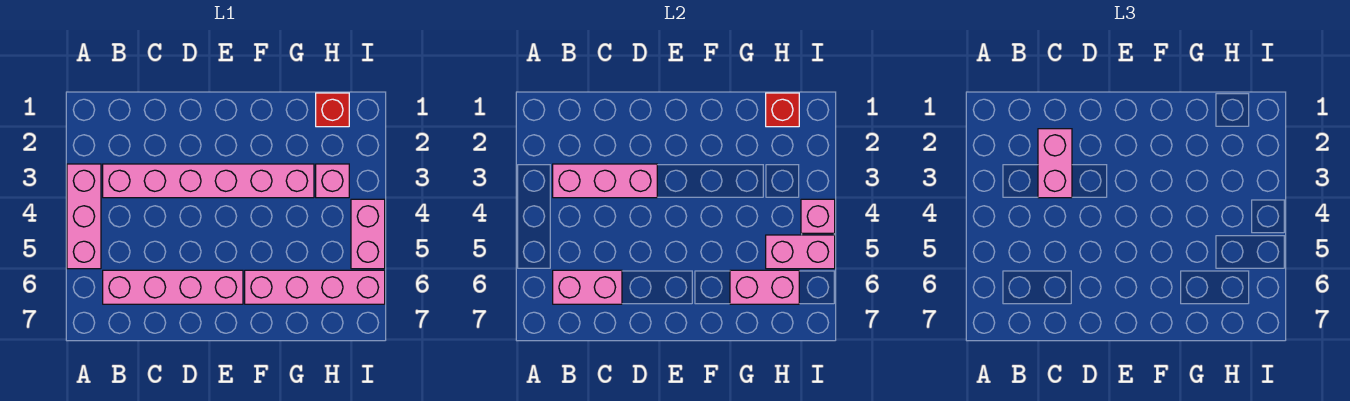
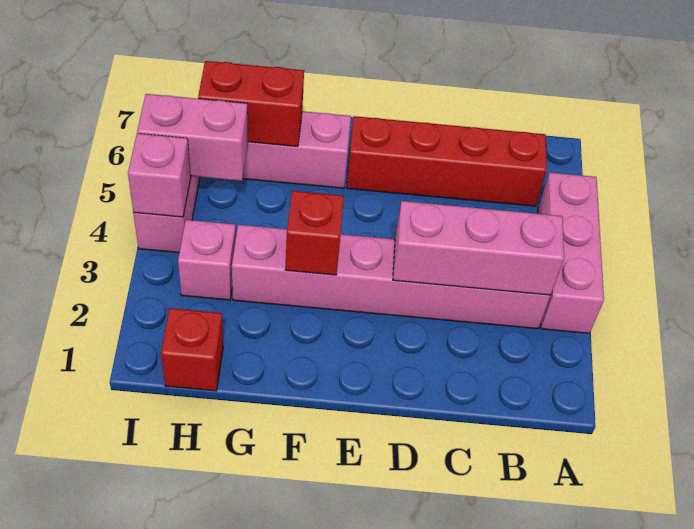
pink brick B6:E6 level 1 -> red brick B6:E6 level 1
pink brick B6:C6 level 2 -> none
pink brick C2:C3 level 3 -> none
pink brick G6:H6 level 2 -> red brick G6:H6 level 2
red brick H1 level 2 -> red brick F3 level 2

